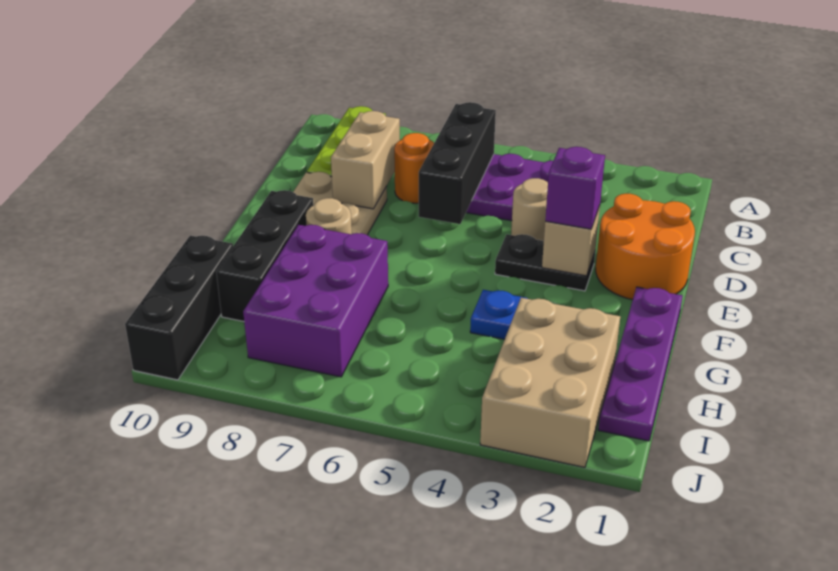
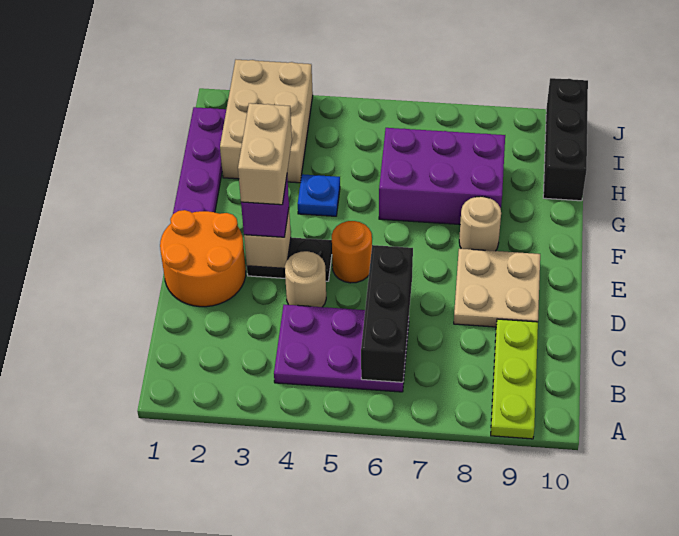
orange round brick C7 level 1 -> orange round brick E5 level 1
tan brick C8:D8 level 2 -> tan brick E3:F3 level 4
black brick F9:H9 level 1 -> none
purple brick G7:I8 level 1 -> purple brick G6:H8 level 1

